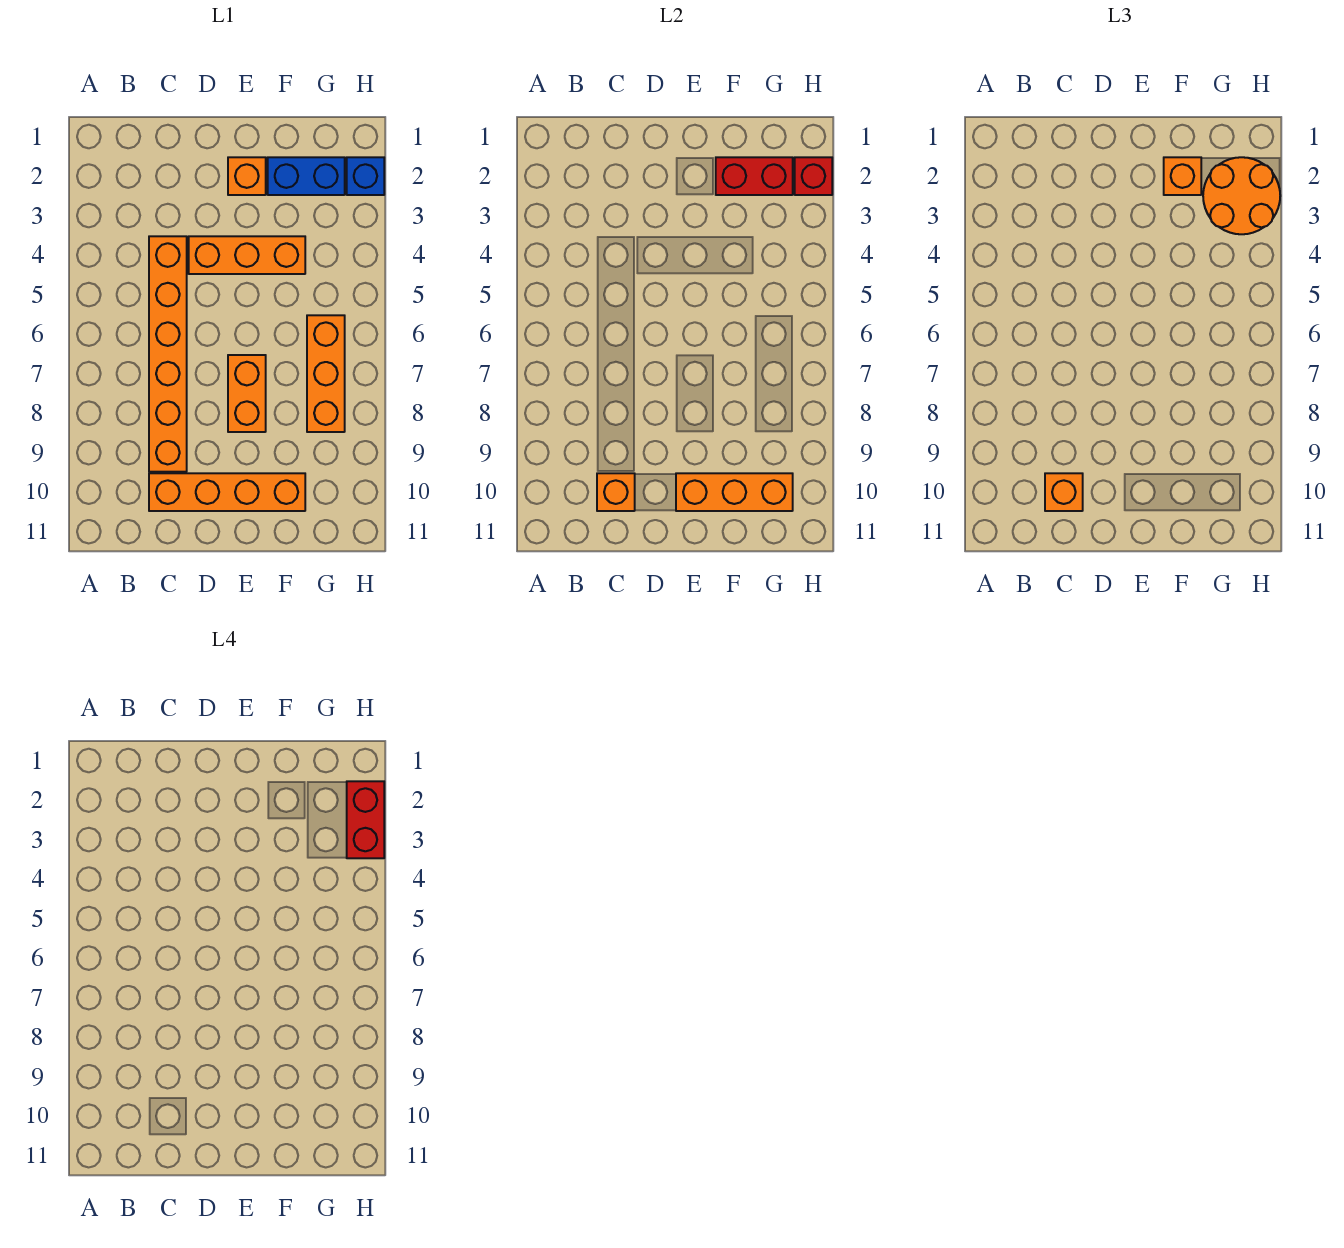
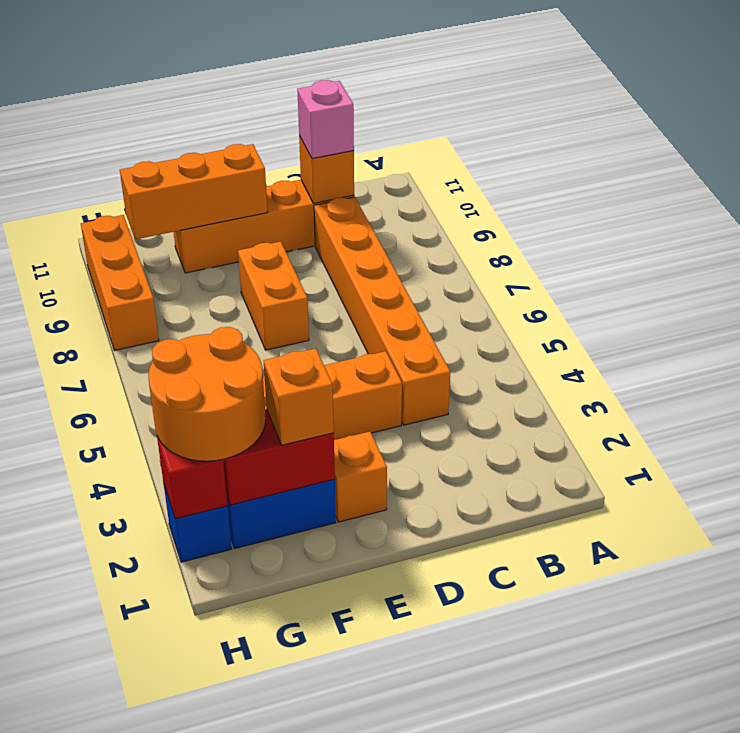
orange brick C10 level 3 -> pink brick C10 level 3
orange brick G6:G8 level 1 -> orange brick H8:H10 level 1
red brick H2:H3 level 4 -> none

